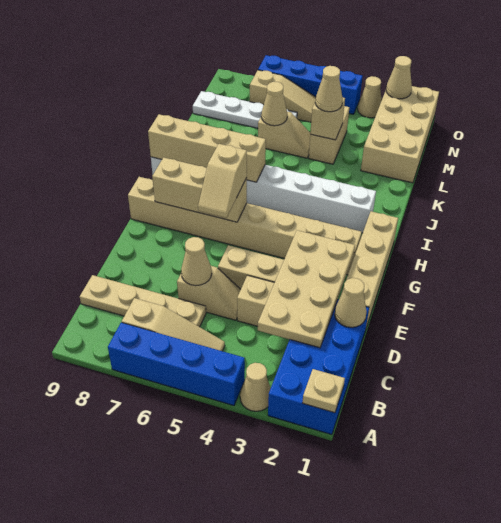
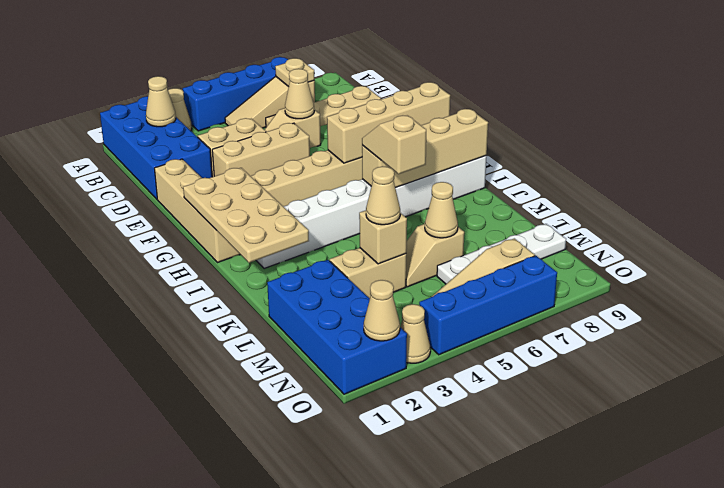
tan plate A1 level 2 -> tan plate B7 level 2
tan plate C2:F3 level 2 -> tan plate G1:J2 level 2
tan cone D1 level 2 -> tan cone B2 level 2
tan slope F6:G6 level 3 top G -> tan slope I6:J6 level 3 top J
tan brick G6:G8 level 2 -> tan brick G6:G9 level 2
tan brick L1:O2 level 1 -> blue brick L1:O2 level 1
tan brick L4:M4 level 1 -> tan brick L3:L4 level 1

